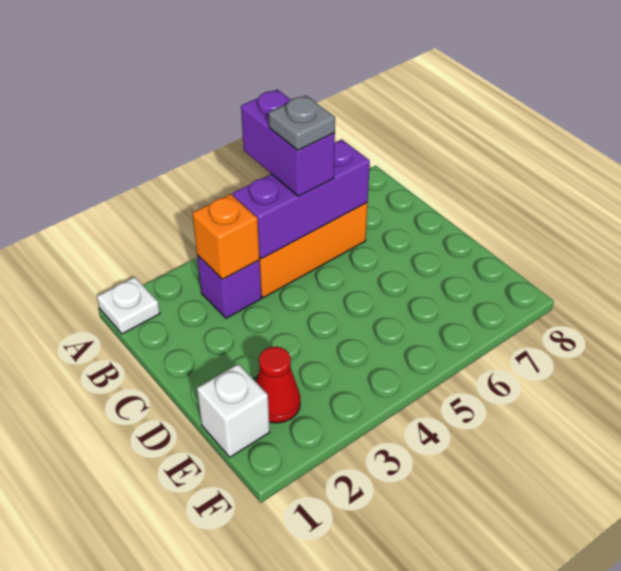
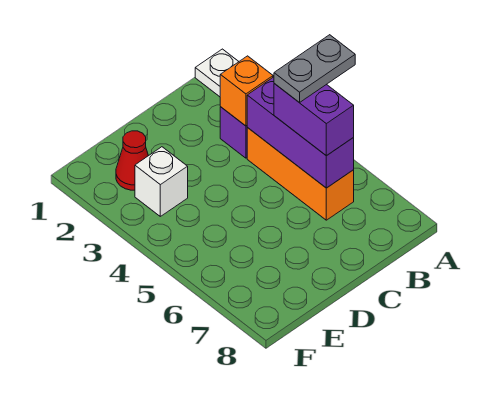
purple brick A5:B5 level 3 -> purple brick B5:B6 level 3
grey plate B5 level 4 -> grey plate A5:B5 level 4
white brick E1 level 1 -> white brick E3 level 1

